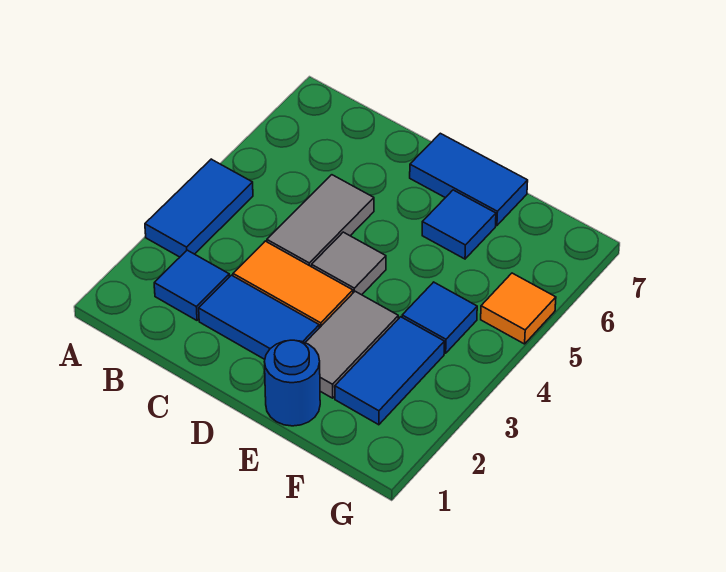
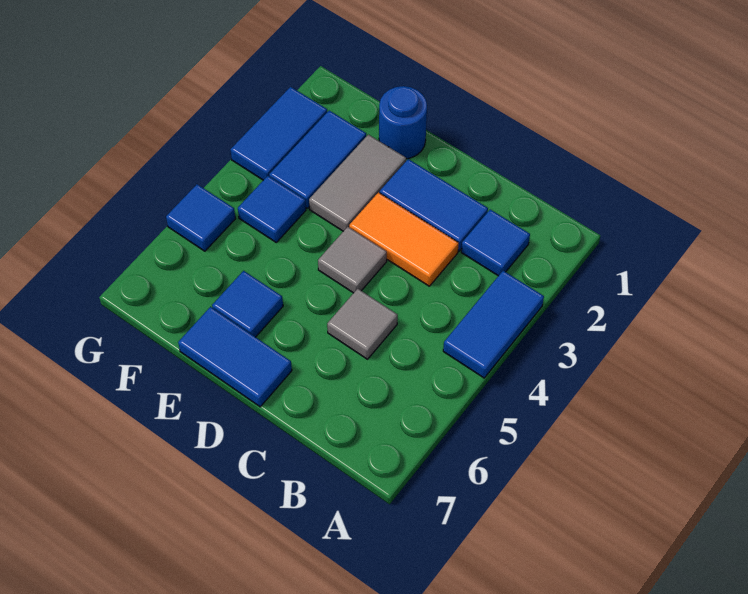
grey tile C4:C5 level 1 -> grey tile C5 level 1
none -> blue tile G2:G3 level 1
orange tile G5 level 1 -> blue tile G5 level 1

